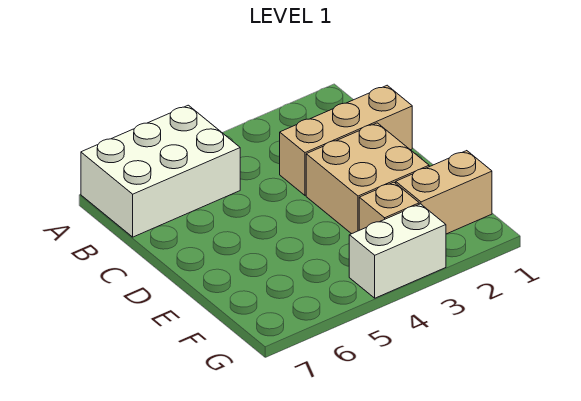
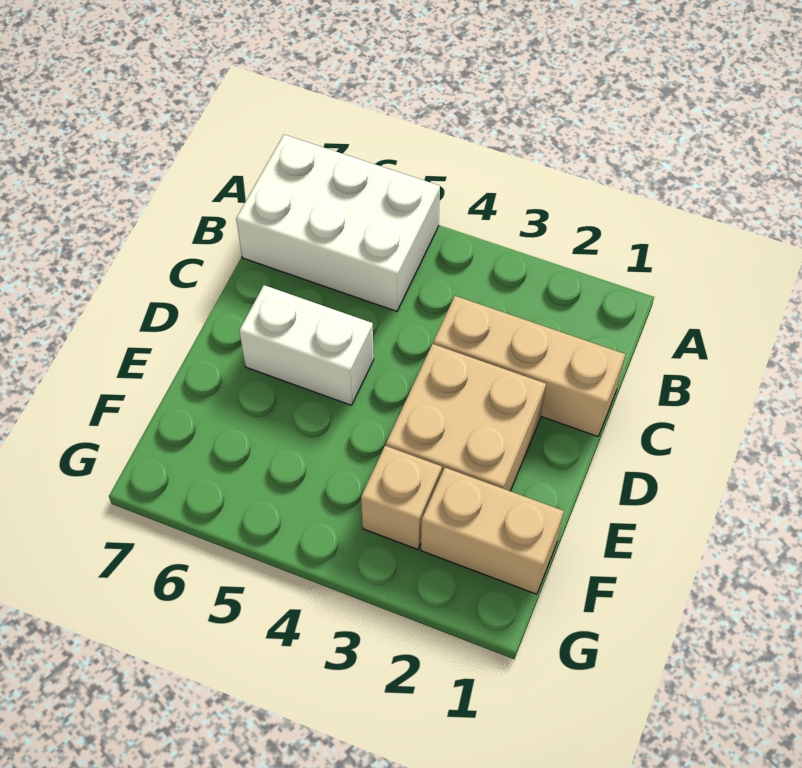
white brick G3:G4 level 1 -> white brick D5:D6 level 1

